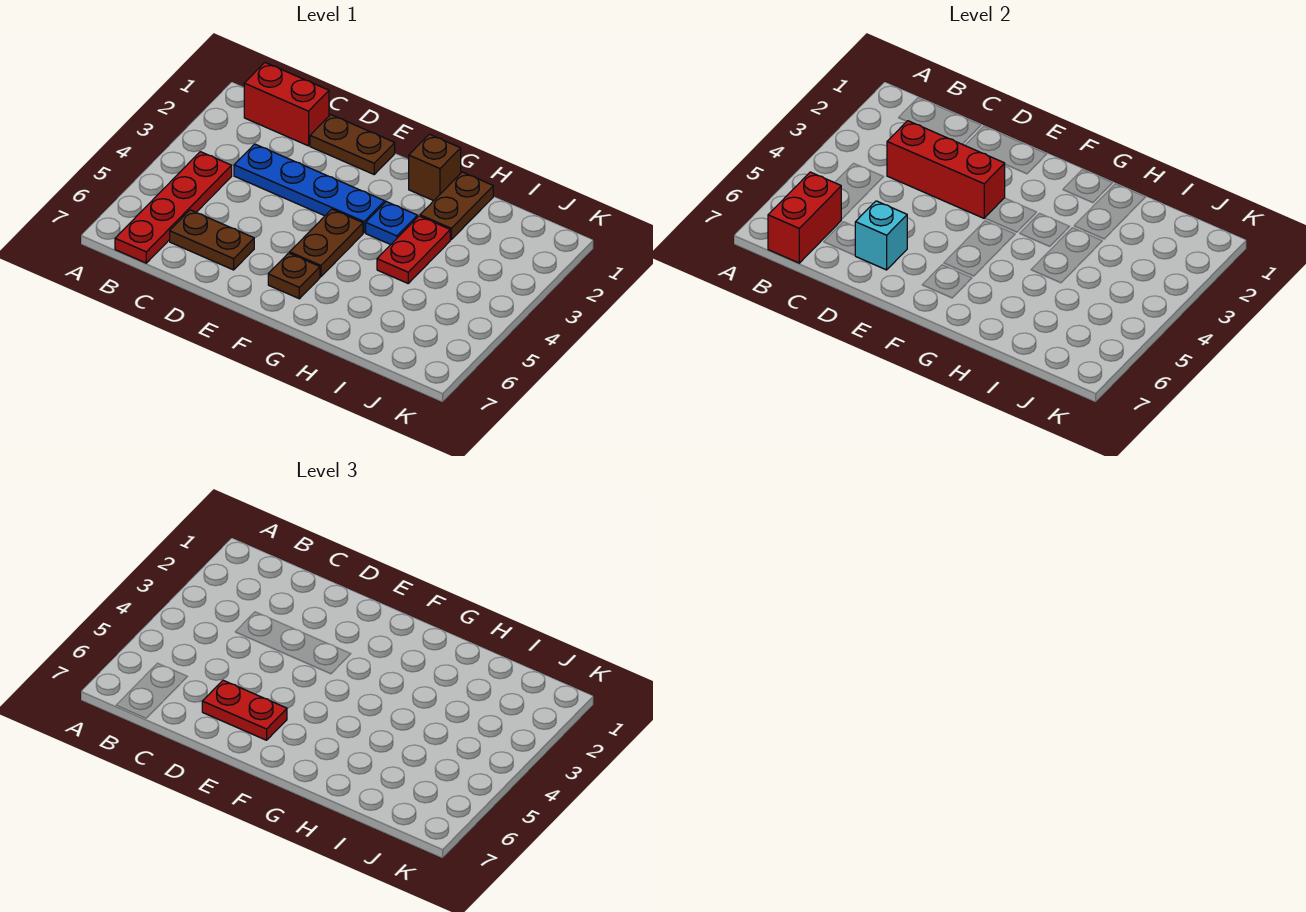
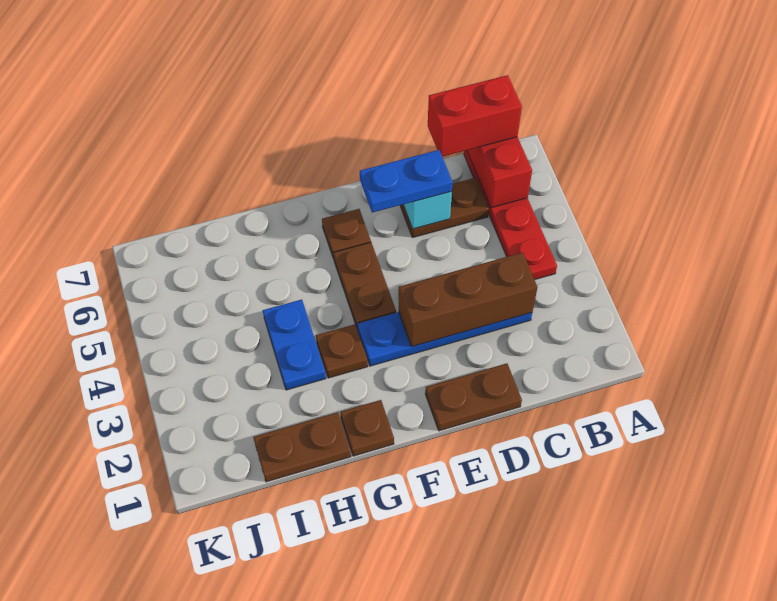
red brick B1:C1 level 1 -> red brick B7:C7 level 3
red brick C3:E3 level 2 -> brown brick C3:E3 level 2
red plate D6:E6 level 3 -> blue plate D6:E6 level 3
brown brick G1 level 1 -> brown plate G1 level 1
blue plate G3 level 1 -> brown plate G3 level 1
brown plate H1:H2 level 1 -> brown plate H1:I1 level 1
red plate H3:H4 level 1 -> blue plate H3:H4 level 1

